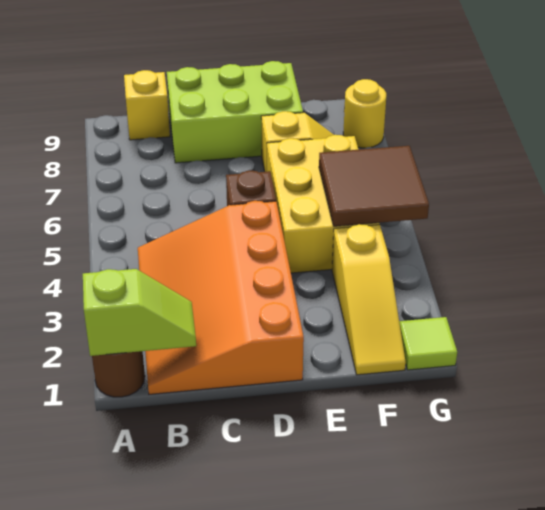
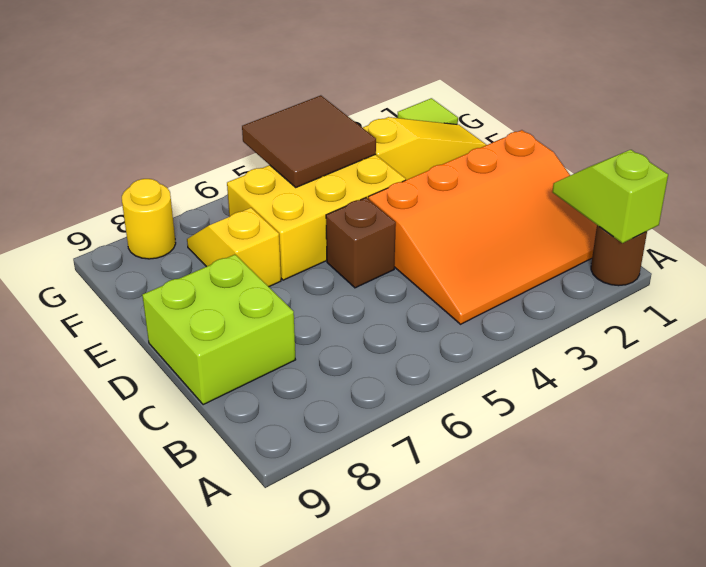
yellow brick B9 level 1 -> none
lime brick C8:E9 level 1 -> lime brick C8:D9 level 1

